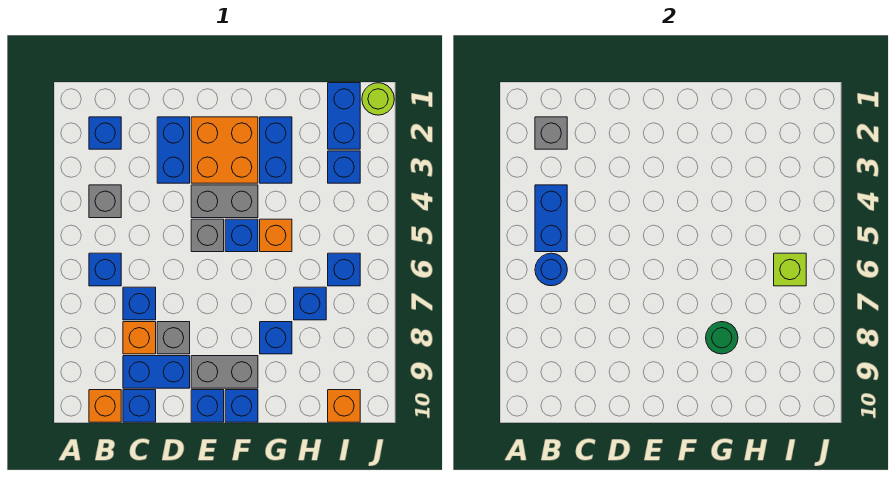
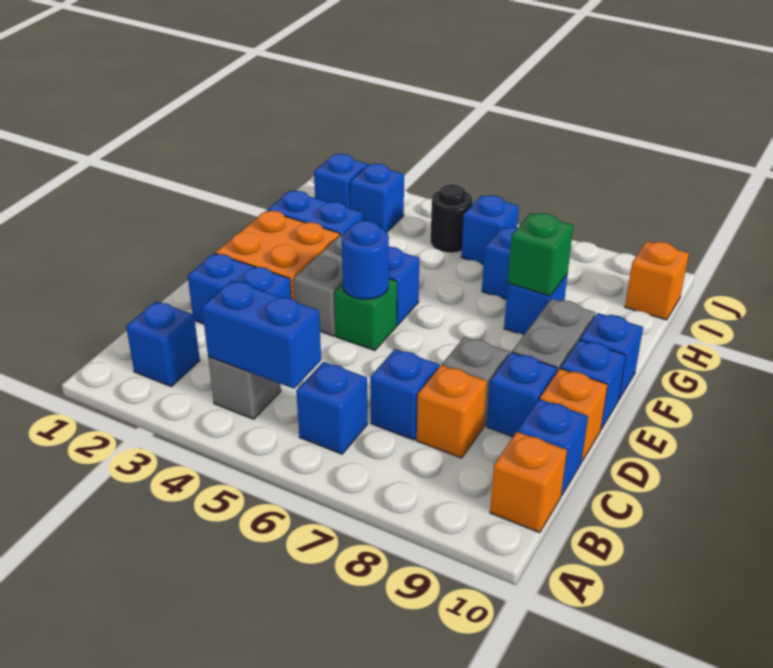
grey brick B2 level 2 -> none
blue round brick B6 level 2 -> blue round brick E5 level 2
blue brick C9:D9 level 1 -> blue brick D9 level 1
grey brick E5 level 1 -> green brick E5 level 1
orange brick G5 level 1 -> orange brick D10 level 1
green round brick G8 level 2 -> green brick G8 level 2
blue brick I1:I2 level 1 -> blue brick I2 level 1
none -> black round brick I5 level 1
lime brick I6 level 2 -> none
lime round brick J1 level 1 -> none

